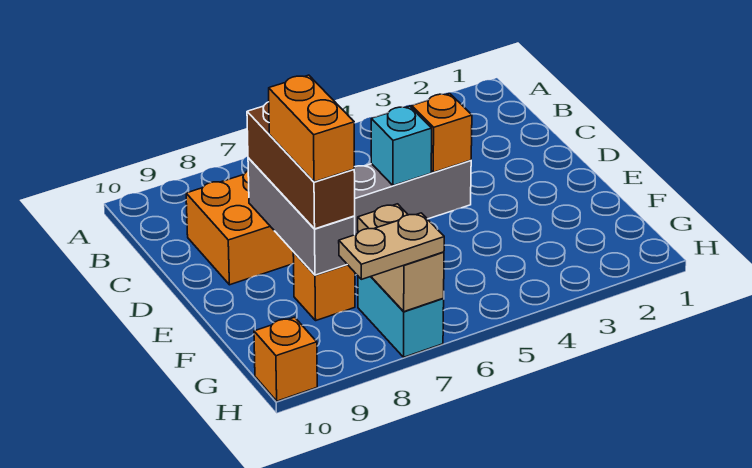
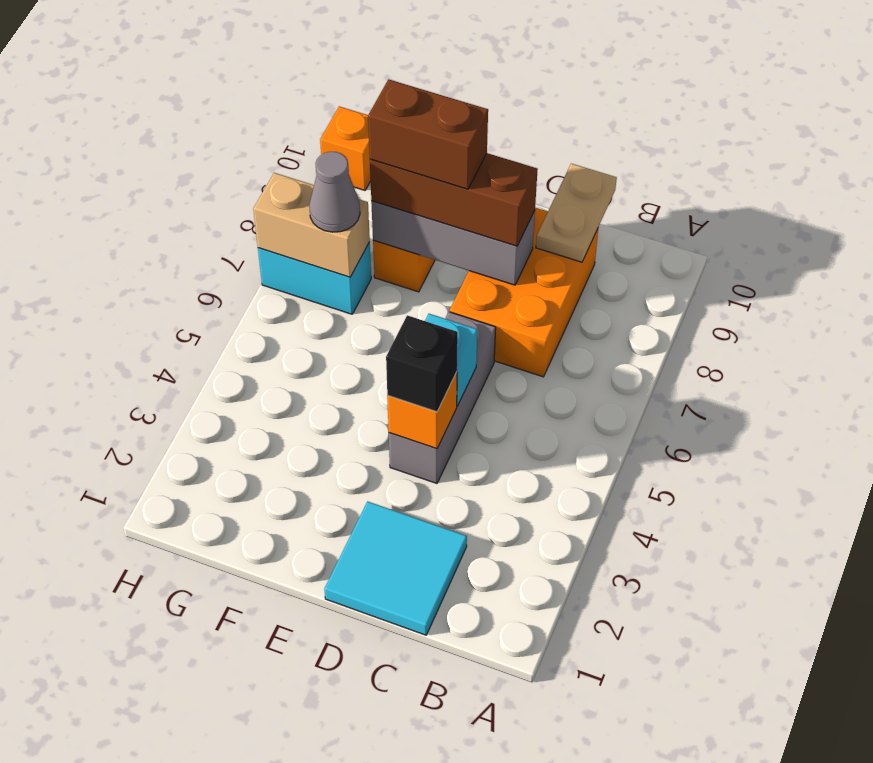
none -> cyan tile C1:D2 level 1
none -> black brick D4 level 3
orange brick E8:F8 level 4 -> brown brick E8:F8 level 4
none -> grey cone G7 level 3
tan plate H7:H8 level 3 -> tan plate C9:C10 level 2

